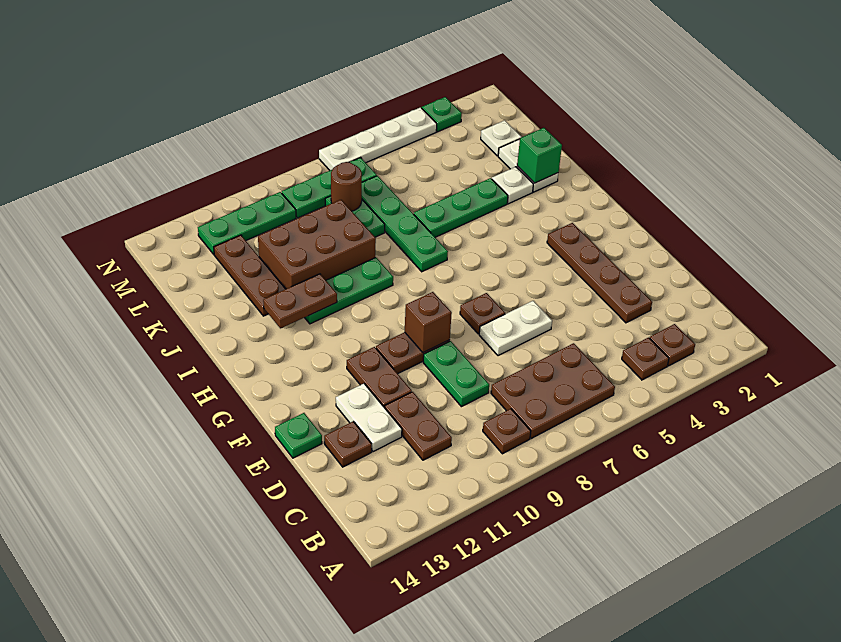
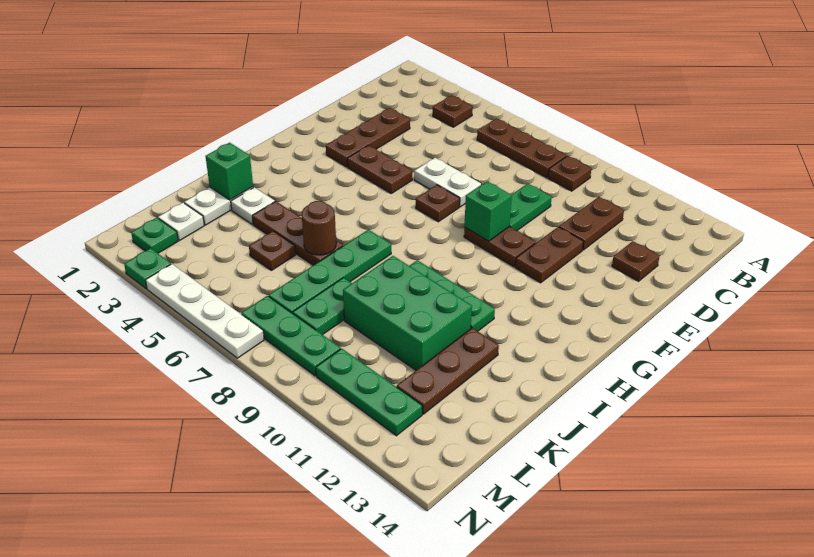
brown plate B3 level 1 -> brown plate K5 level 1
brown plate B6:C8 level 1 -> brown plate B6:B8 level 1
brown plate D3:G3 level 1 -> brown plate D3:F3 level 1
white plate D12:E12 level 1 -> none
green plate E14 level 1 -> green plate M2 level 1
brown brick F9 level 2 -> green brick F9 level 2
brown plate I11:I12 level 2 -> brown plate F4:F5 level 1
green plate J4:J6 level 1 -> brown plate J4:J6 level 1
brown brick J9:K11 level 1 -> green brick J9:K11 level 1
brown round brick L8 level 2 -> brown round brick J6 level 2

